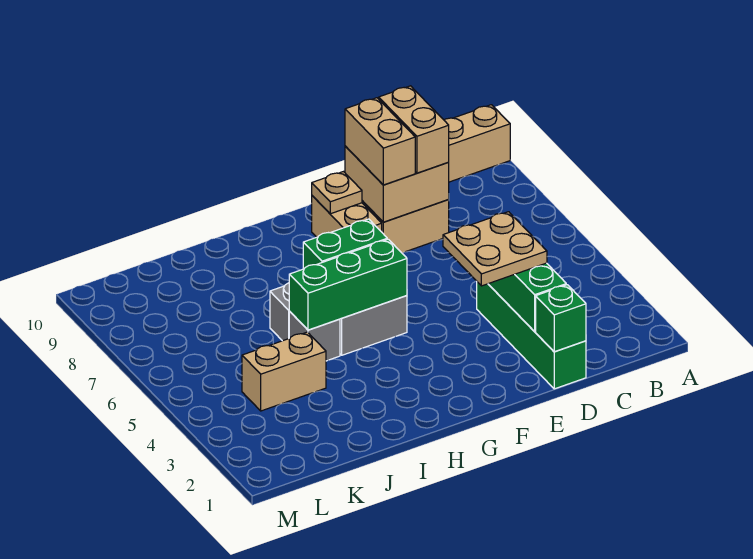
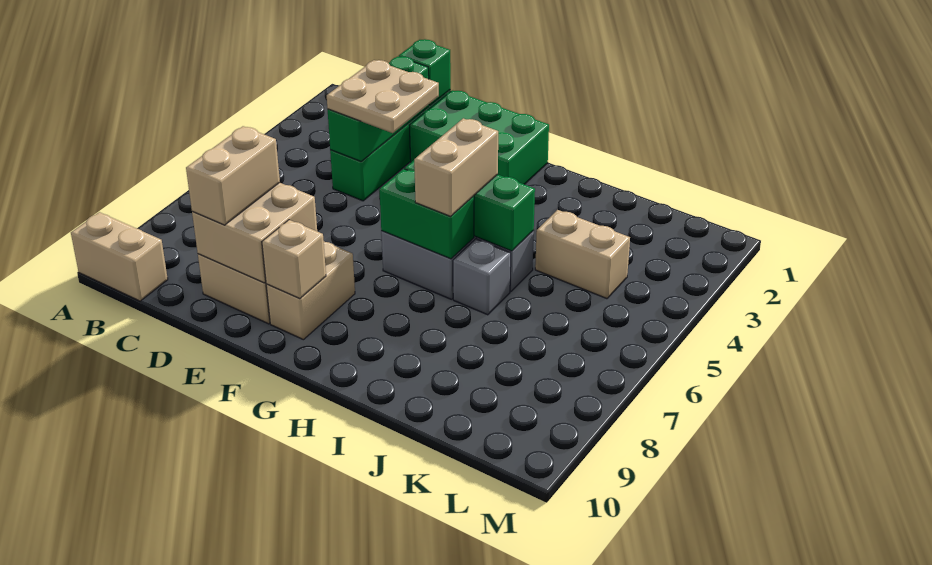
none -> green brick E1:G2 level 1
tan brick E8:E9 level 3 -> tan brick H5:H6 level 3
tan plate F9 level 2 -> tan brick F9 level 2

